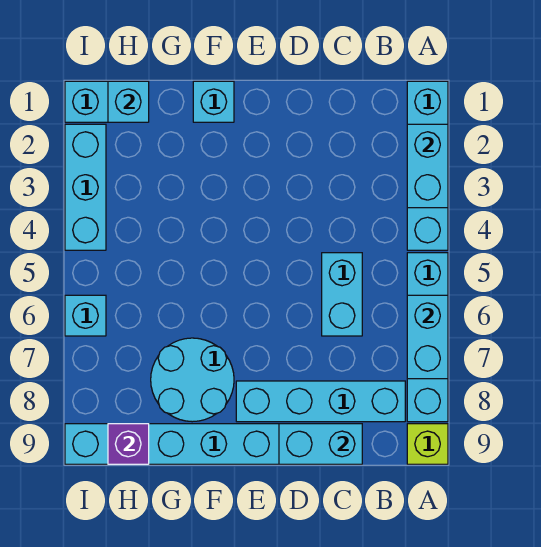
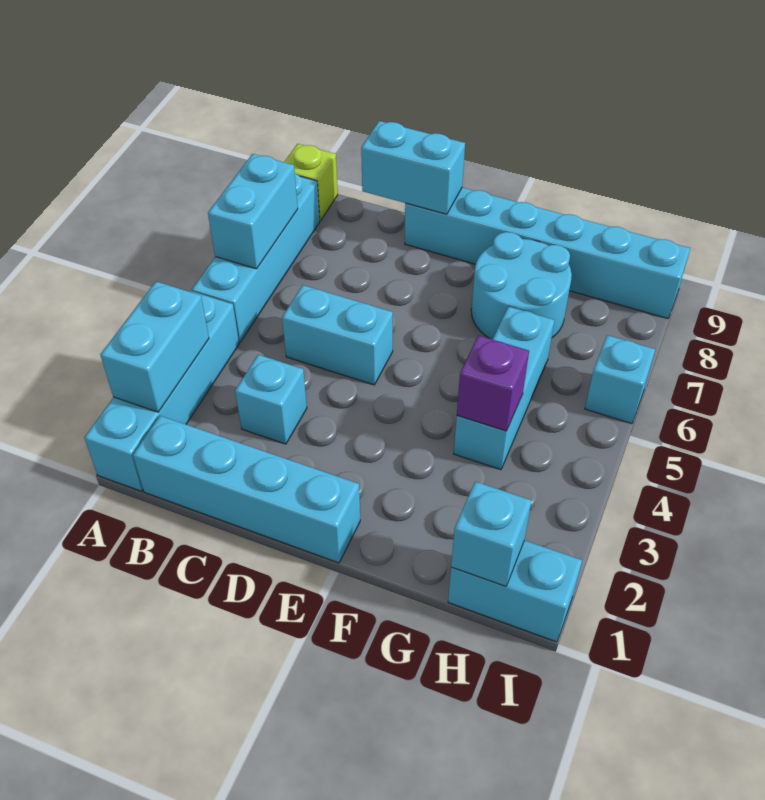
cyan brick B8:E8 level 1 -> cyan brick B1:E1 level 1
cyan brick C5:C6 level 1 -> cyan brick C5:D5 level 1
cyan brick F1 level 1 -> cyan brick C3 level 1
purple brick H9 level 2 -> purple brick G4 level 2
cyan brick I2:I4 level 1 -> cyan brick G4:G6 level 1

